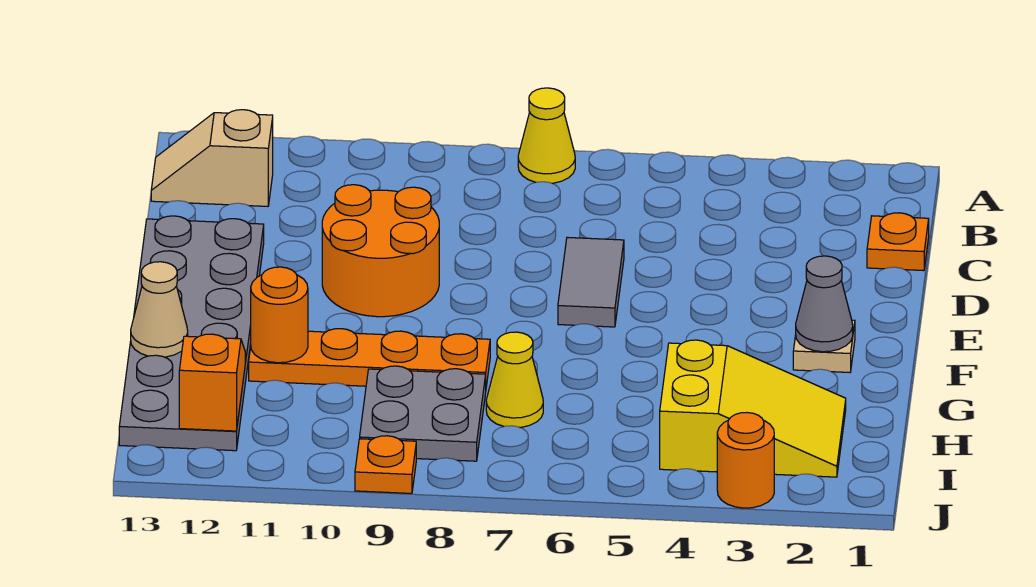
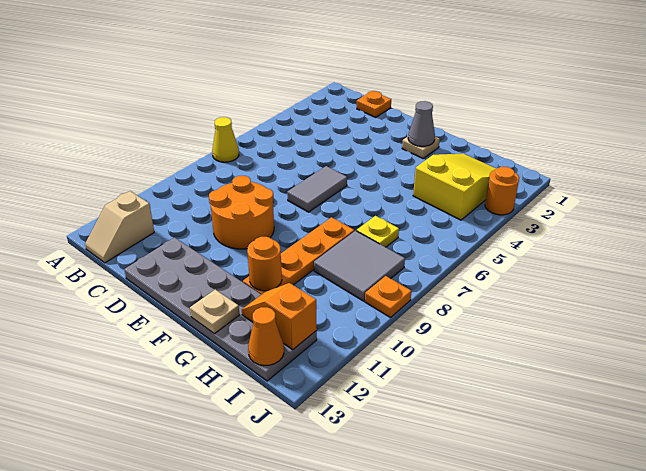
grey tile D6:E6 level 1 -> grey tile E6:E7 level 1
tan cone G13 level 2 -> tan plate G13 level 2
yellow cone H7 level 1 -> yellow plate H7 level 1
grey plate H8:I9 level 1 -> grey tile H8:I9 level 1
none -> orange cone I13 level 2

